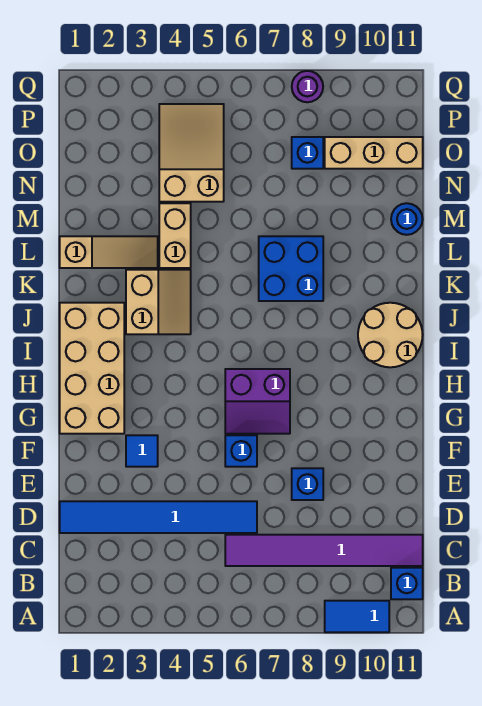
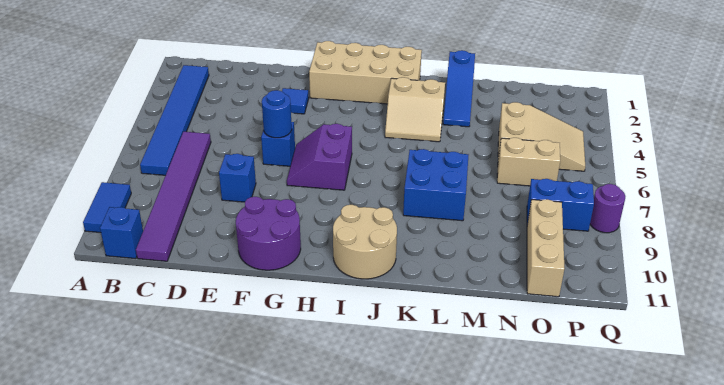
blue tile D1:D6 level 1 -> blue tile B2:B7 level 1
none -> purple round brick F10:G11 level 1
tan slope L1:L3 level 1 top 1 -> blue slope L1:L3 level 1 top 1
tan brick L4:M4 level 1 -> tan brick N6:O6 level 1
blue round brick M11 level 1 -> blue round brick F6 level 2
blue brick O8 level 1 -> blue brick O8:P8 level 1

